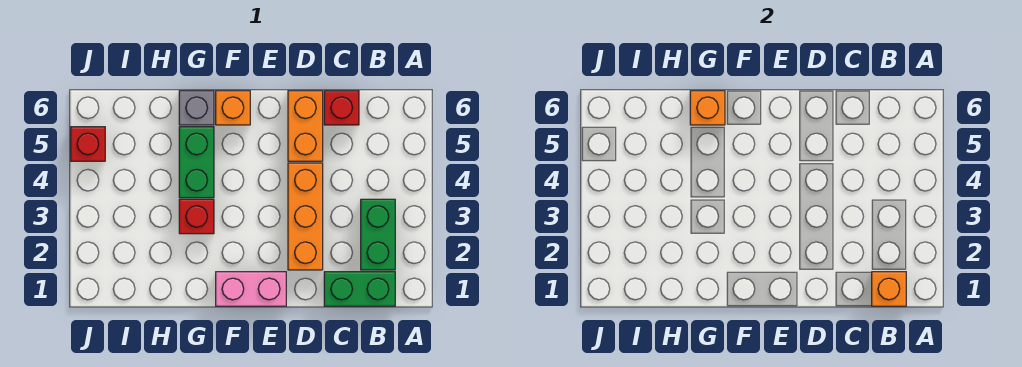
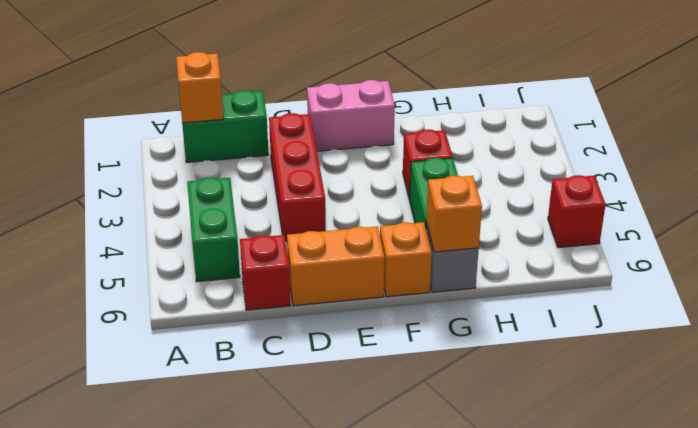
green brick B2:B3 level 1 -> green brick B4:B5 level 1
orange brick D2:D4 level 1 -> red brick D2:D4 level 1
orange brick D5:D6 level 1 -> orange brick D6:E6 level 1

